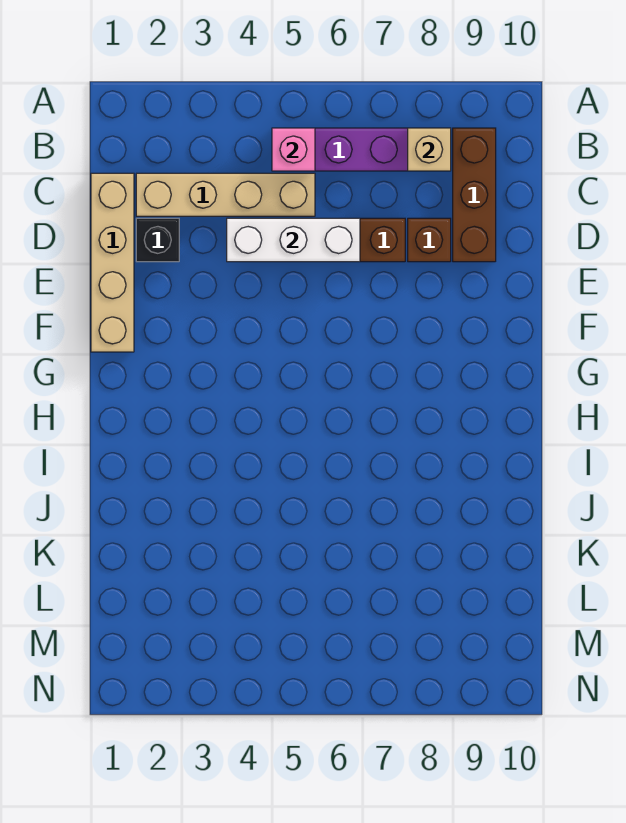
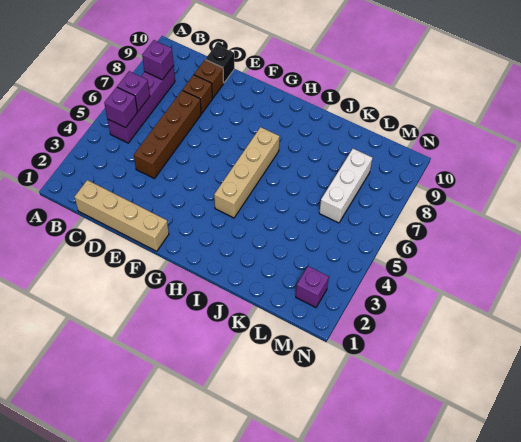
pink brick B5 level 2 -> purple brick B5 level 2
none -> purple brick B6 level 2
tan brick B8 level 2 -> purple brick B8 level 2
brown brick B9:D9 level 1 -> brown brick D9 level 1
tan brick C2:C5 level 1 -> tan brick H4:H7 level 1
black brick D2 level 1 -> black brick D10 level 1
white brick D4:D6 level 2 -> white brick L6:L8 level 1
none -> purple brick M2 level 1

